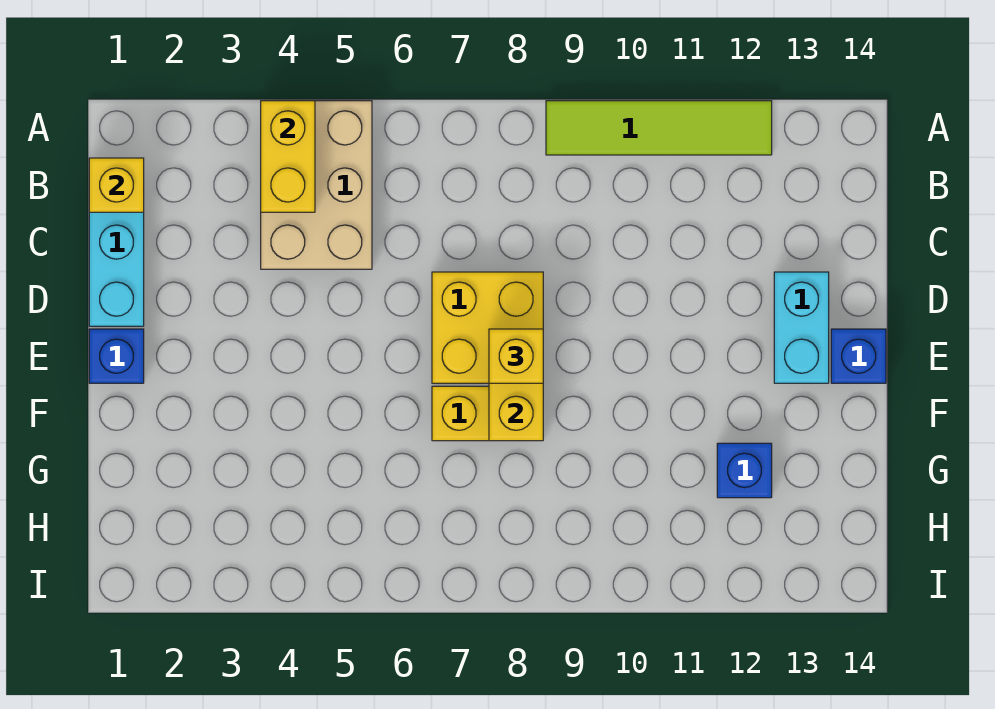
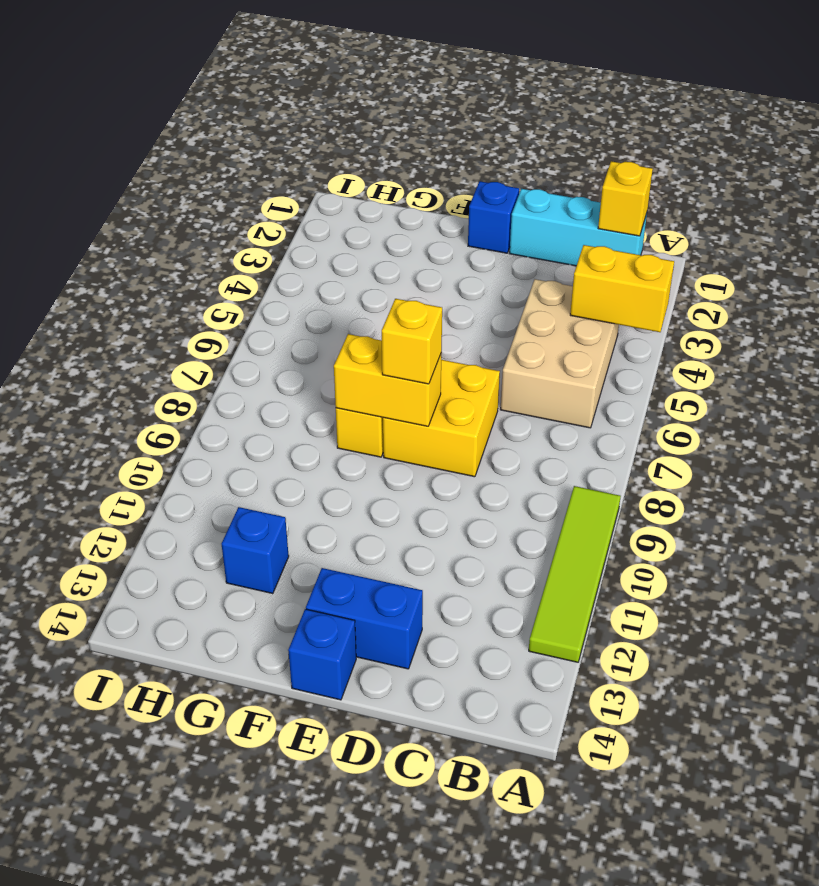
tan brick A4:C5 level 1 -> tan brick B4:C6 level 1
cyan brick D13:E13 level 1 -> blue brick D13:E13 level 1

